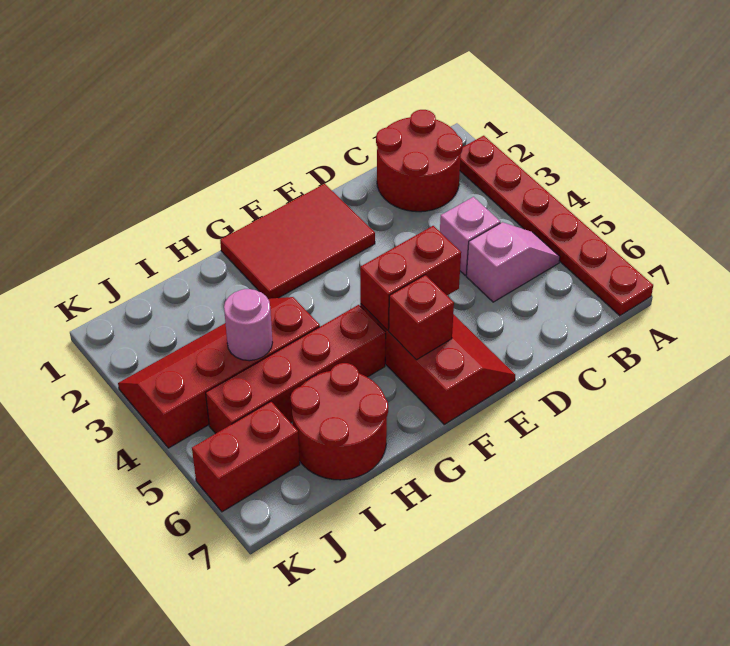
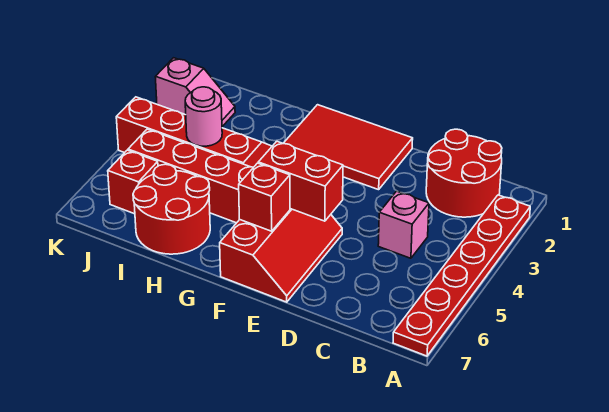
pink slope B5:C5 level 1 top C -> pink slope J2:K2 level 1 top K
red brick J6:K6 level 1 -> red brick J6 level 1

